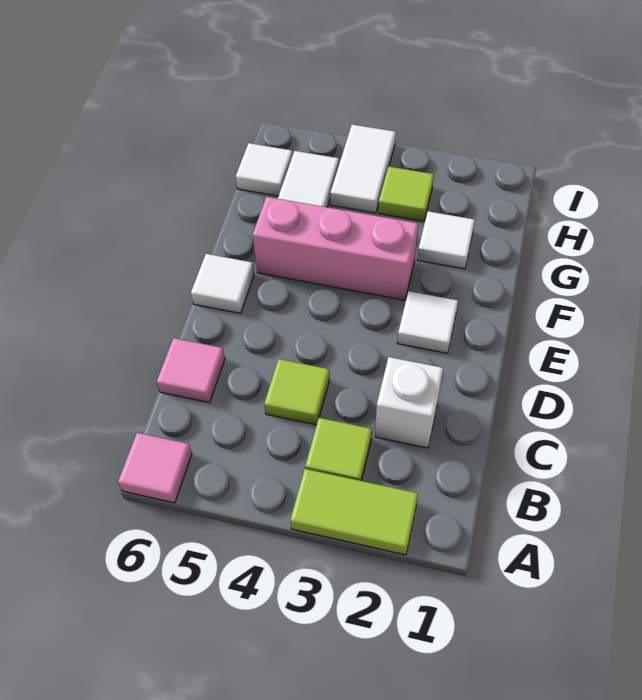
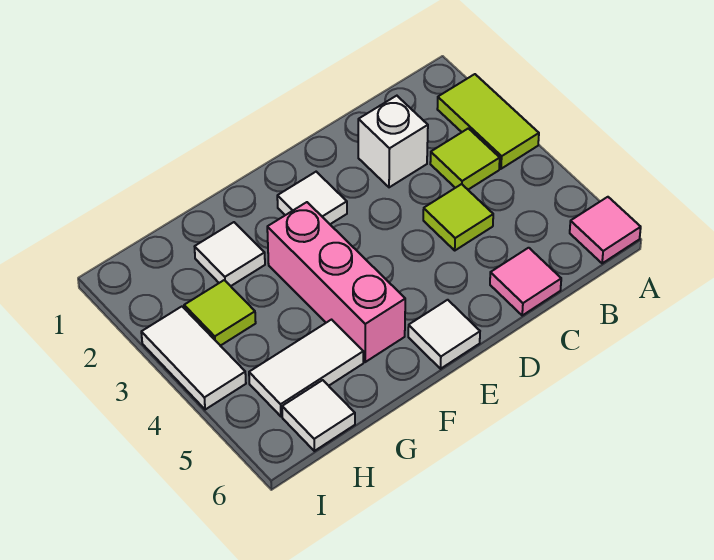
white tile H4:I4 level 1 -> white tile I3:I4 level 1

